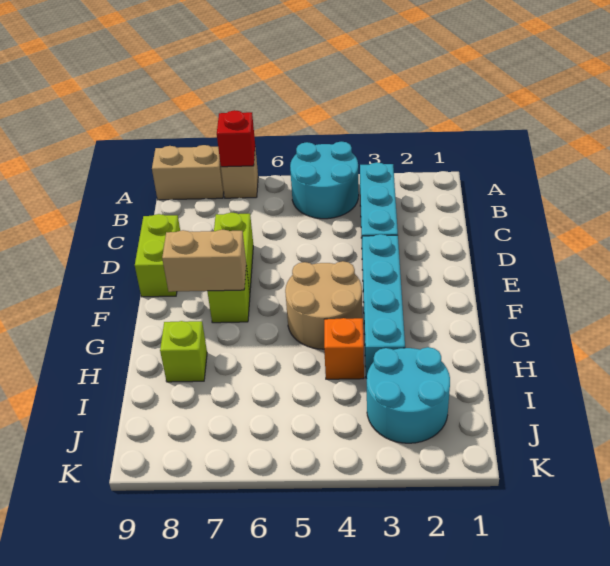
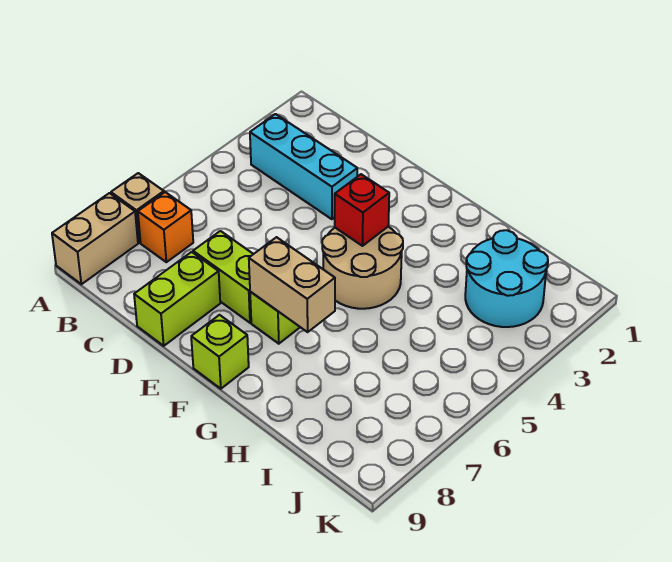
cyan round brick A4:B5 level 1 -> none
red brick A7 level 2 -> red brick F4 level 2
lime brick D9:E9 level 1 -> lime brick D8:D9 level 1
cyan brick E3:H3 level 1 -> none
tan brick F7:F8 level 2 -> tan brick F7:G7 level 2
orange brick H4 level 1 -> orange brick B7 level 1
lime brick H8 level 1 -> lime brick F9 level 1

